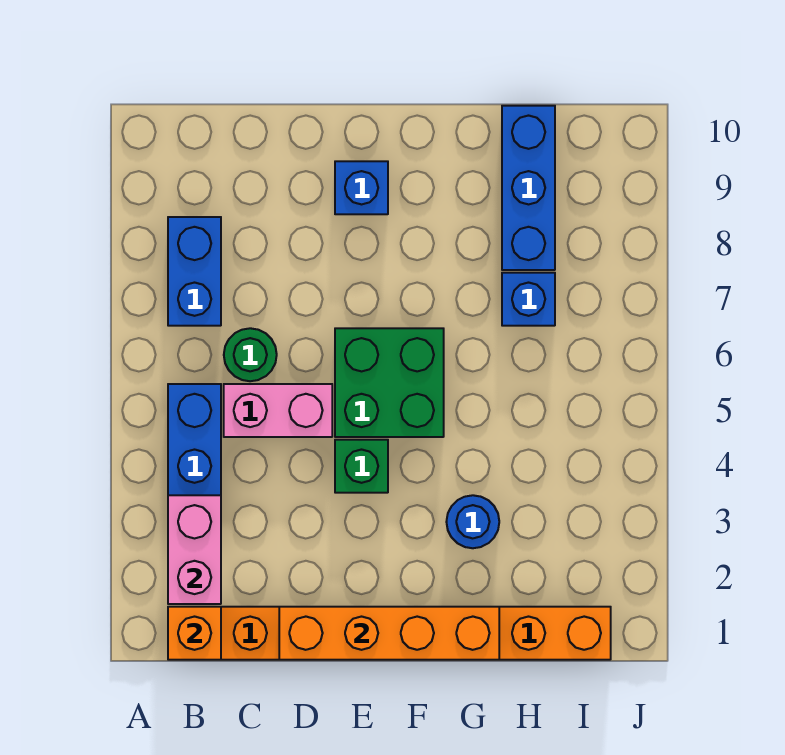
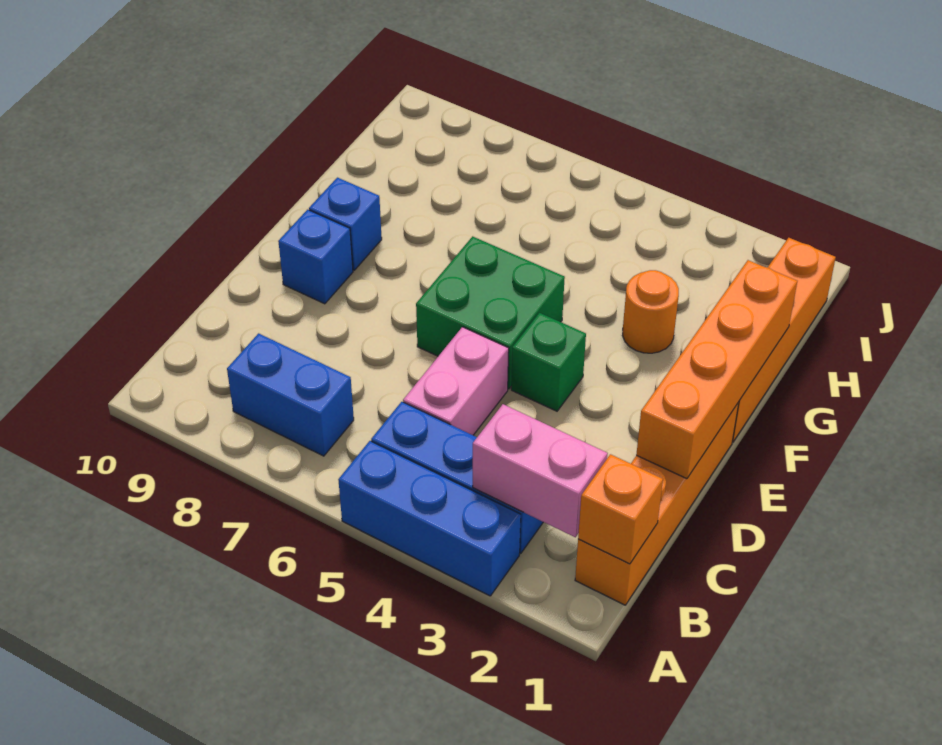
green round brick C6 level 1 -> none
blue round brick G3 level 1 -> orange round brick G3 level 1
blue brick H7 level 1 -> blue brick F9 level 1
blue brick H8:H10 level 1 -> blue brick A3:A5 level 1

